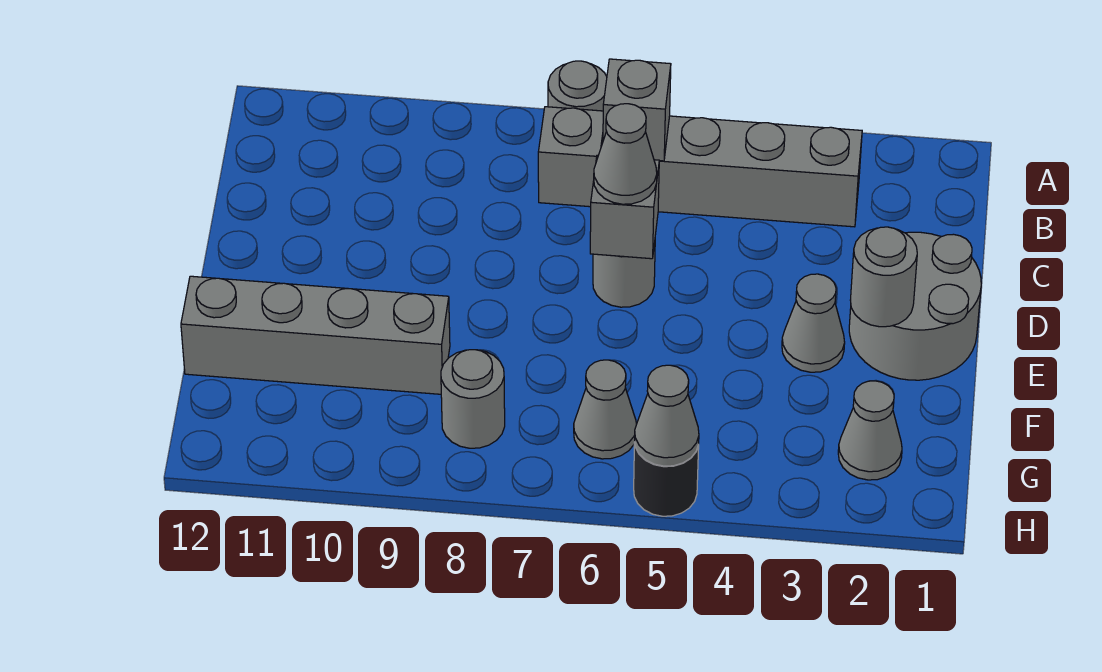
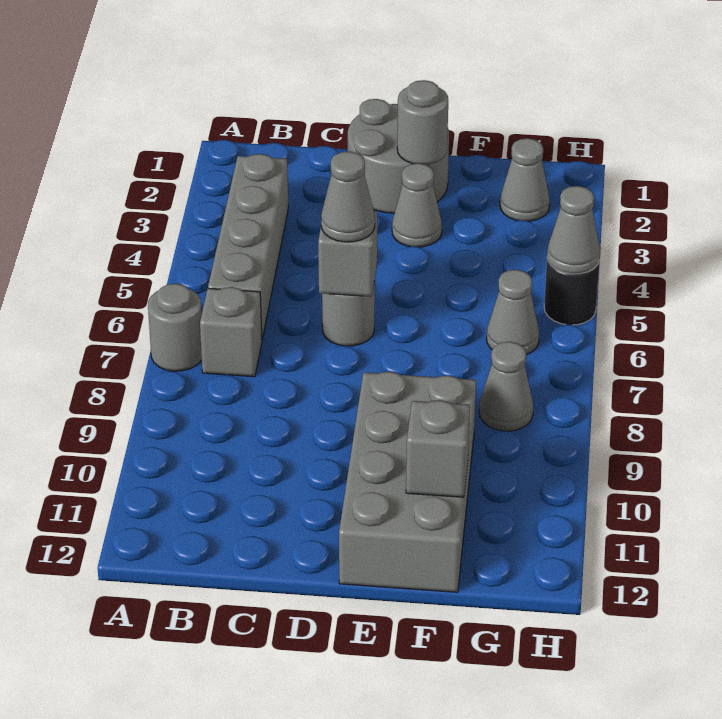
grey brick B6 level 2 -> grey brick F11 level 2
grey brick F9:F12 level 1 -> grey brick E9:F12 level 1
grey round brick G8 level 1 -> grey cone G8 level 1

